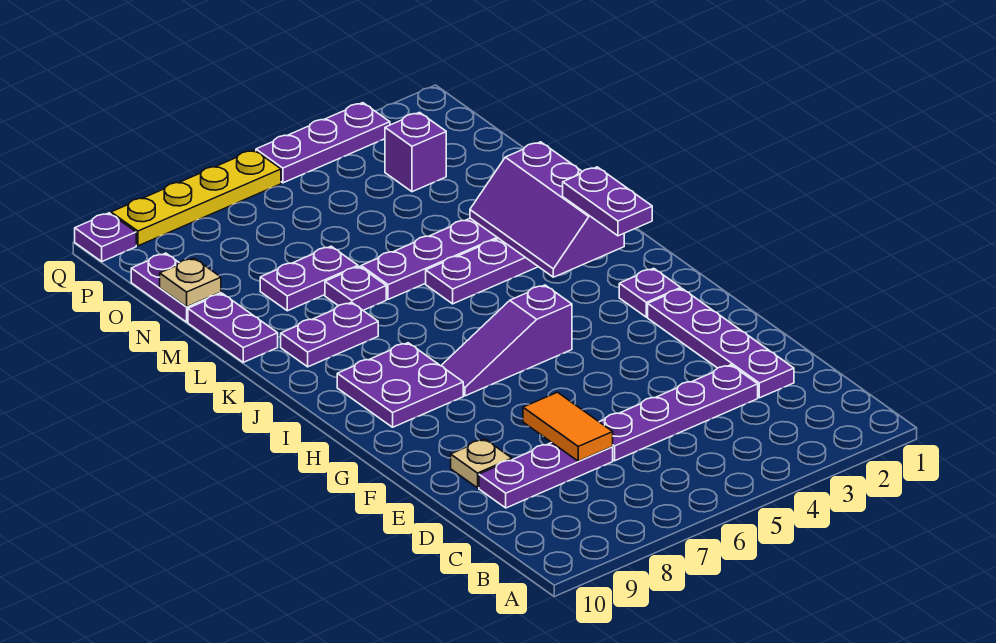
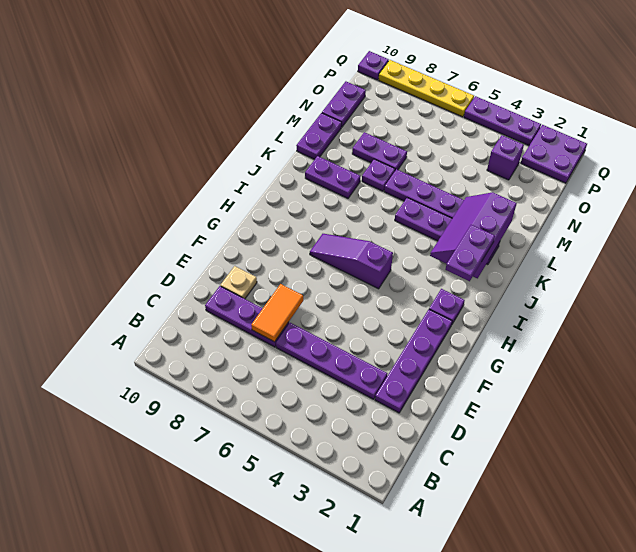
purple plate H8:I9 level 1 -> purple plate P1:Q2 level 1
tan plate N10 level 2 -> none

